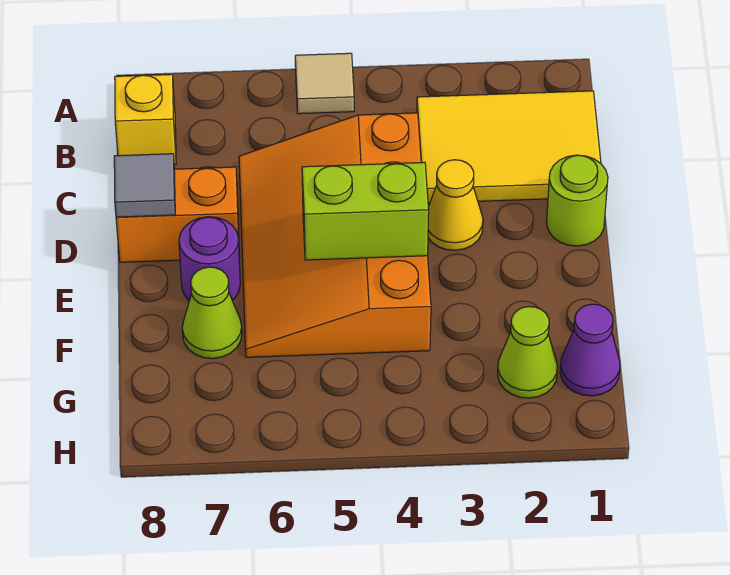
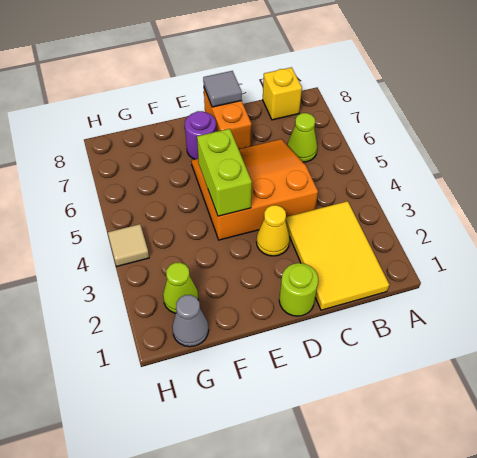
tan tile A5 level 1 -> tan tile H4 level 1
orange slope C4:F6 level 1 top 4 -> orange slope C4:E6 level 1 top 4
lime cone F7 level 1 -> lime cone B6 level 1
purple cone G1 level 1 -> grey cone G1 level 1

